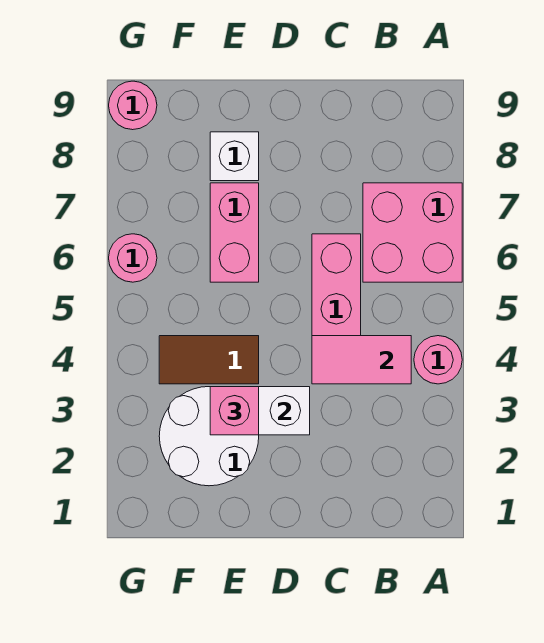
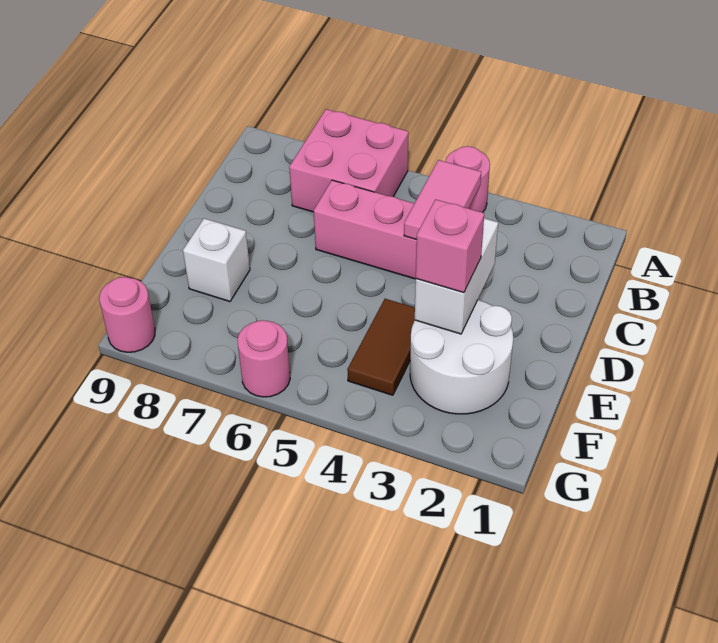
pink brick E6:E7 level 1 -> none

